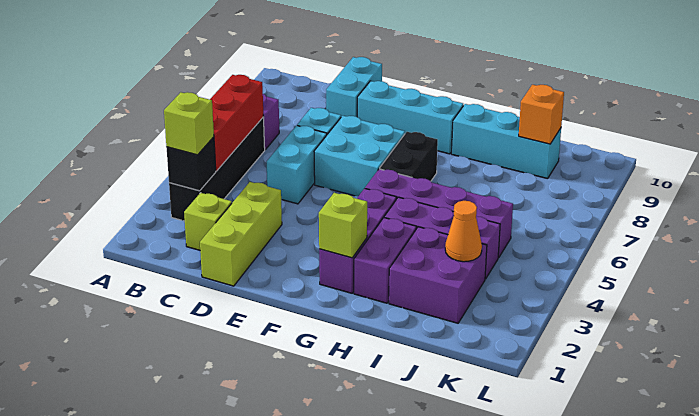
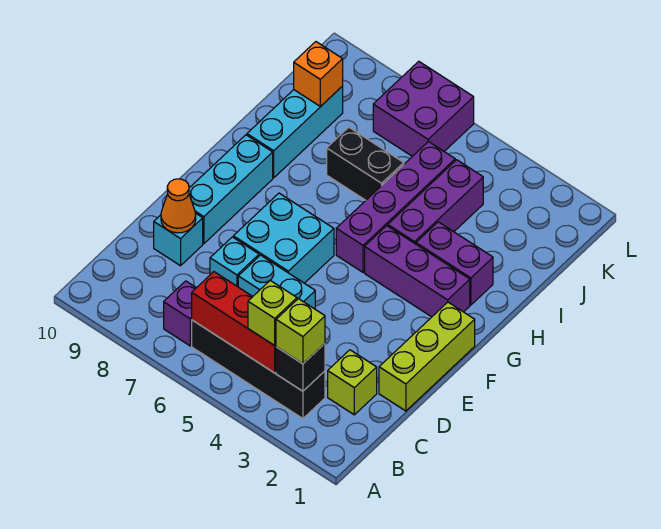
lime brick D1:D3 level 1 -> lime brick D1:F1 level 1
cyan brick D9:D10 level 1 -> cyan brick D9 level 1
lime brick G2 level 2 -> lime brick B4 level 3
black brick G6:G7 level 1 -> black brick I6:I7 level 1
purple brick I2:J3 level 1 -> purple brick K6:L7 level 1
orange cone J3 level 2 -> orange cone D9 level 2

